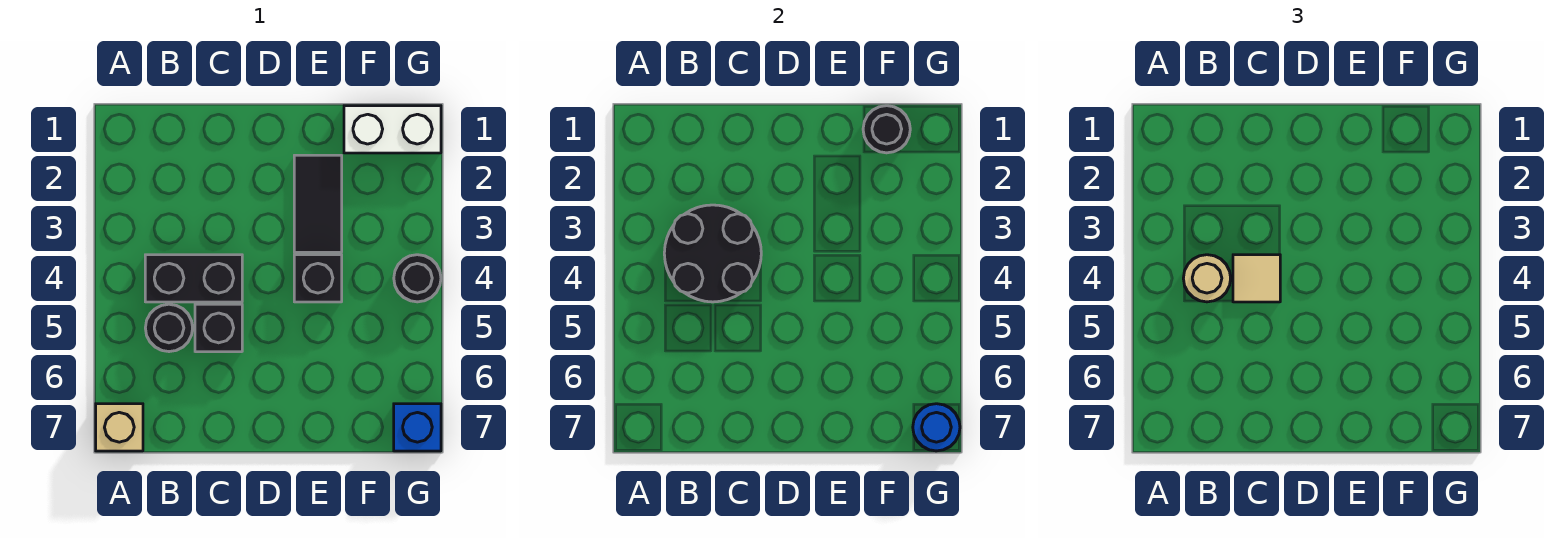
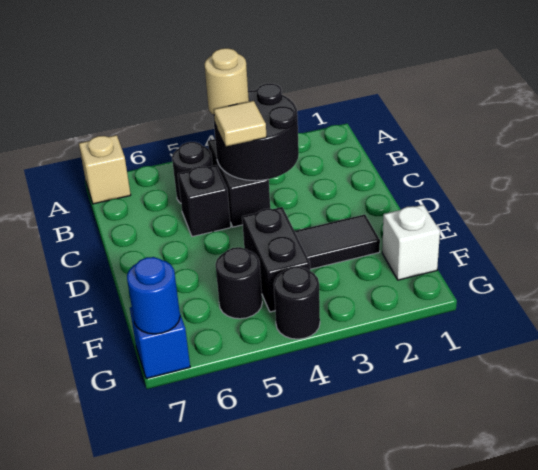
black brick E4 level 1 -> black brick E4:F4 level 1
white brick F1:G1 level 1 -> white brick F1 level 1
black round brick F1 level 2 -> black round brick F5 level 1

